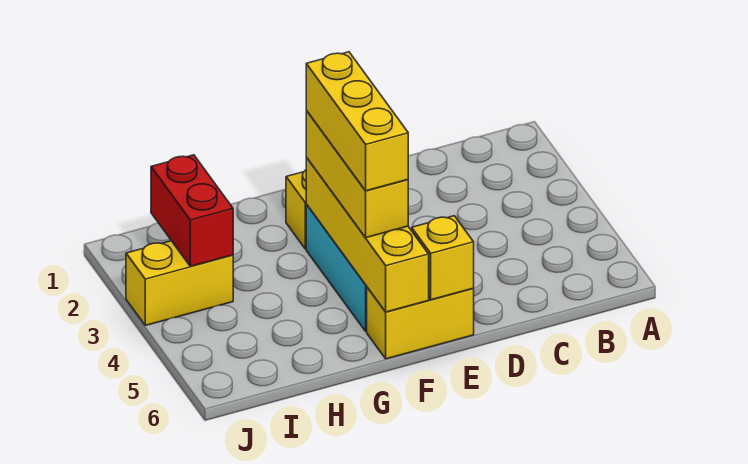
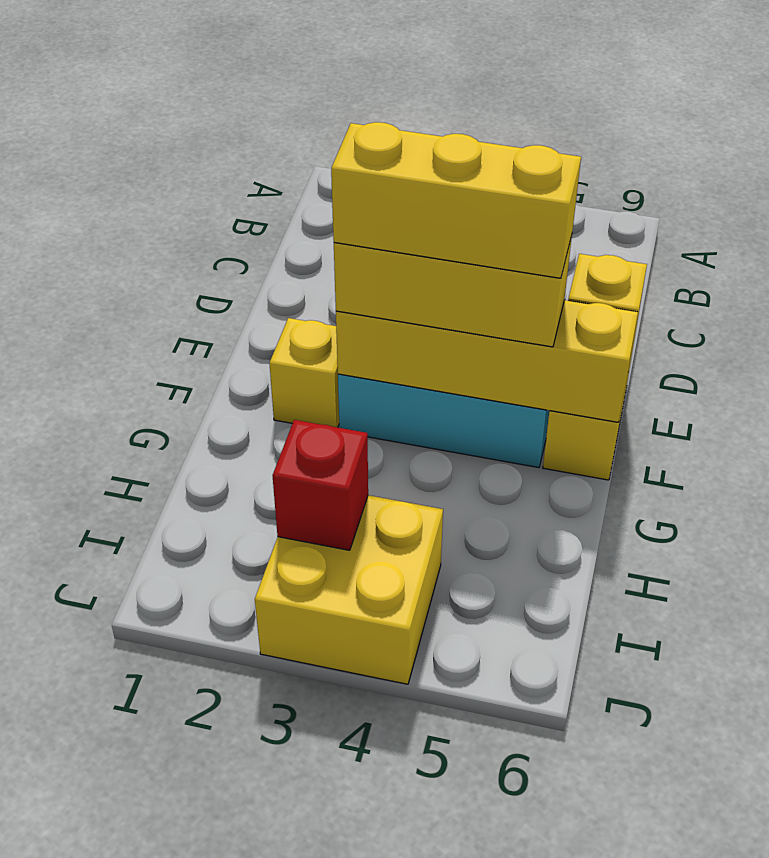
red brick I2:I3 level 2 -> red brick I3 level 2
yellow brick I3:J3 level 1 -> yellow brick I3:J4 level 1

